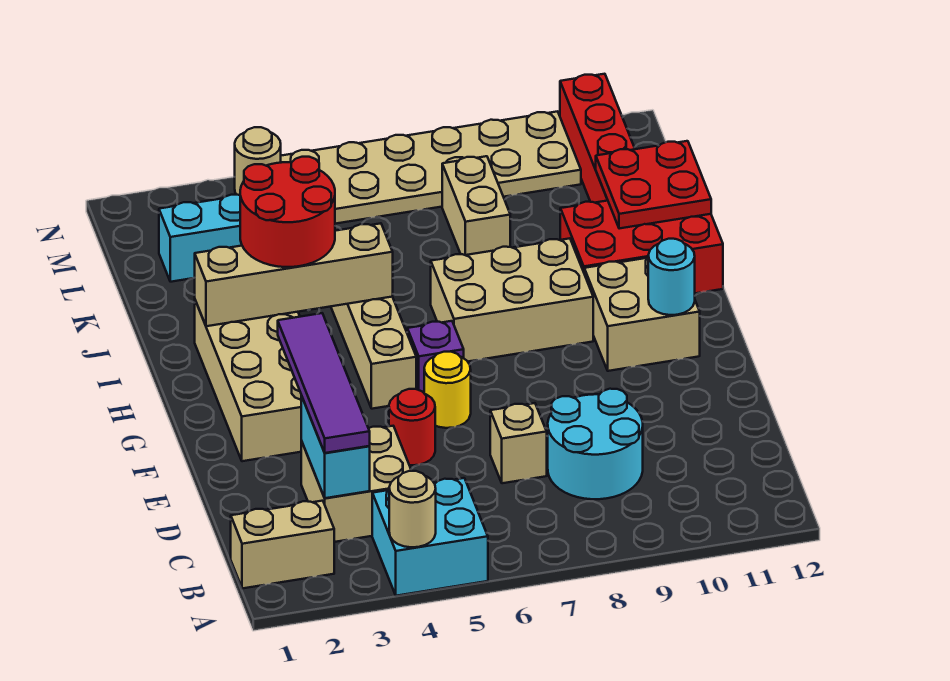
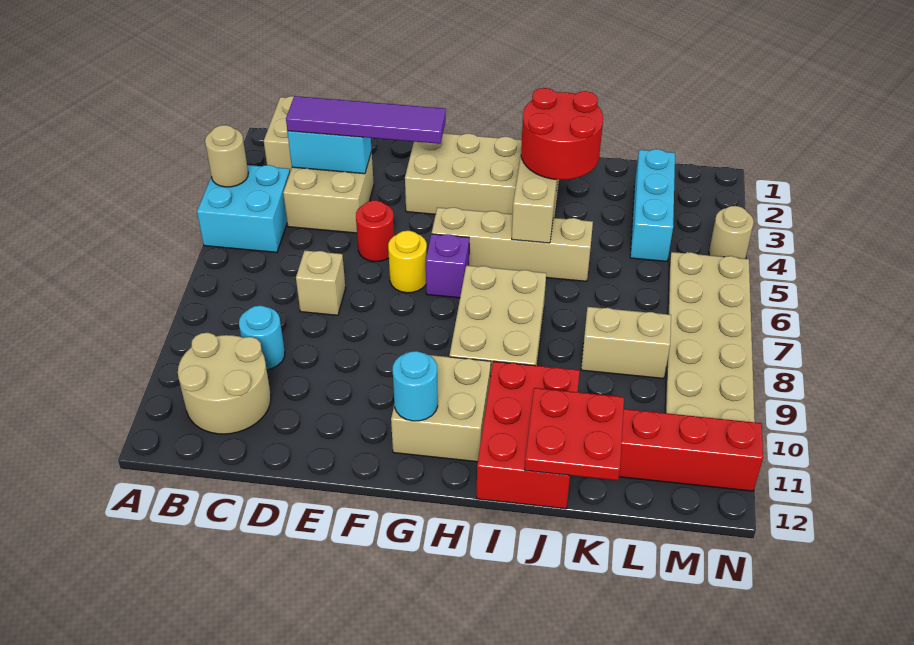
none -> tan round brick B10:C11 level 1
cyan round brick C8:D9 level 1 -> cyan round brick C9 level 1

